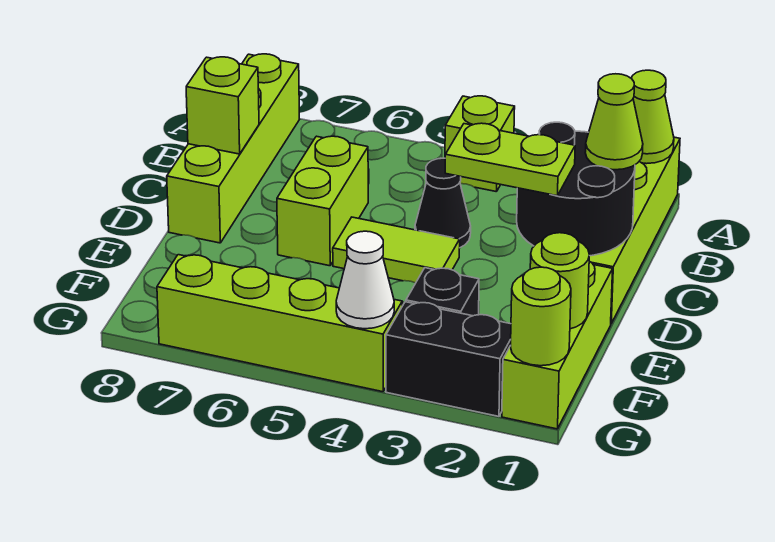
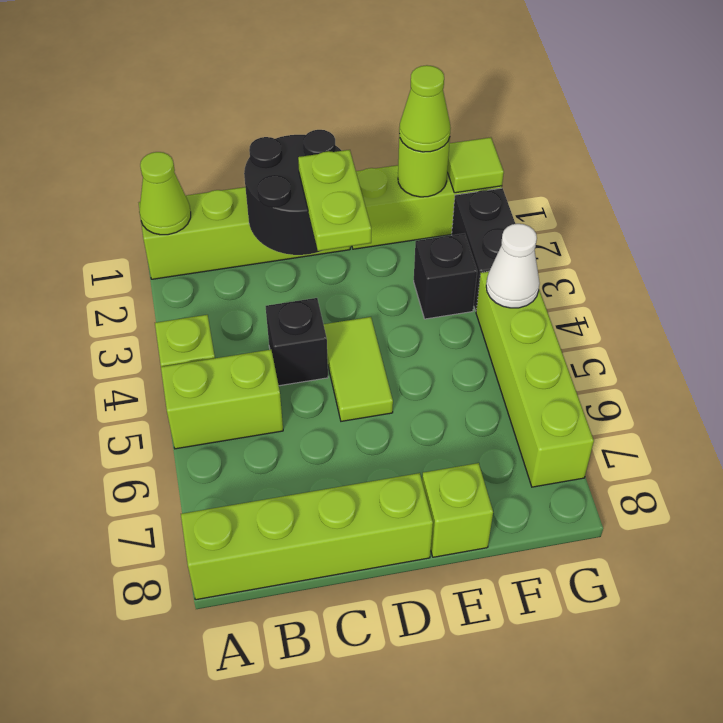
lime cone C1 level 3 -> lime cone F1 level 3
black cone C4 level 1 -> black brick C4 level 1
lime brick C6:D6 level 1 -> lime brick A5:B5 level 1
lime brick C8 level 2 -> lime brick E8 level 1
lime round brick G1 level 2 -> lime tile G1 level 2

